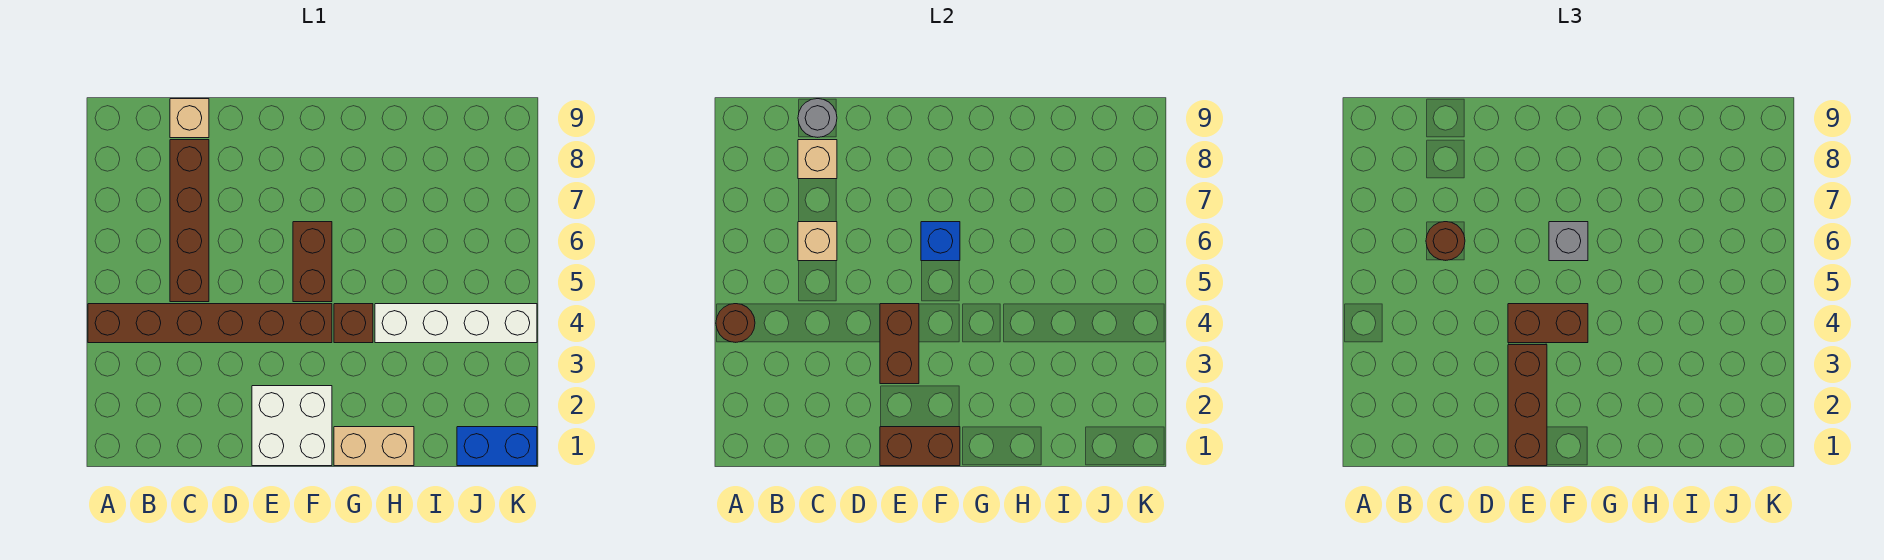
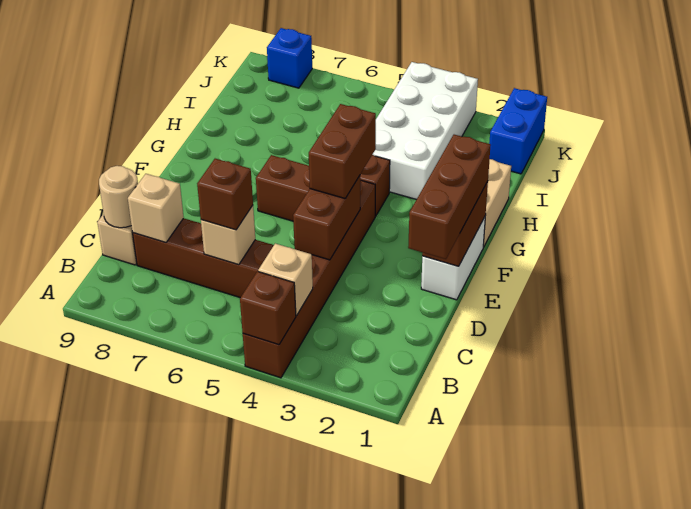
brown round brick A4 level 2 -> brown brick A4 level 2
none -> tan brick B4 level 2
brown round brick C6 level 3 -> brown brick C6 level 3
grey round brick C9 level 2 -> tan round brick C9 level 2
white brick E1:F2 level 1 -> white brick E1:F1 level 1
brown brick E1:E3 level 3 -> brown brick D1:F1 level 3
brown brick E3:E4 level 2 -> brown brick D4:E4 level 2
blue brick F6 level 2 -> blue brick K8 level 1
grey brick F6 level 3 -> none
white brick H4:K4 level 1 -> white brick H3:K4 level 1

